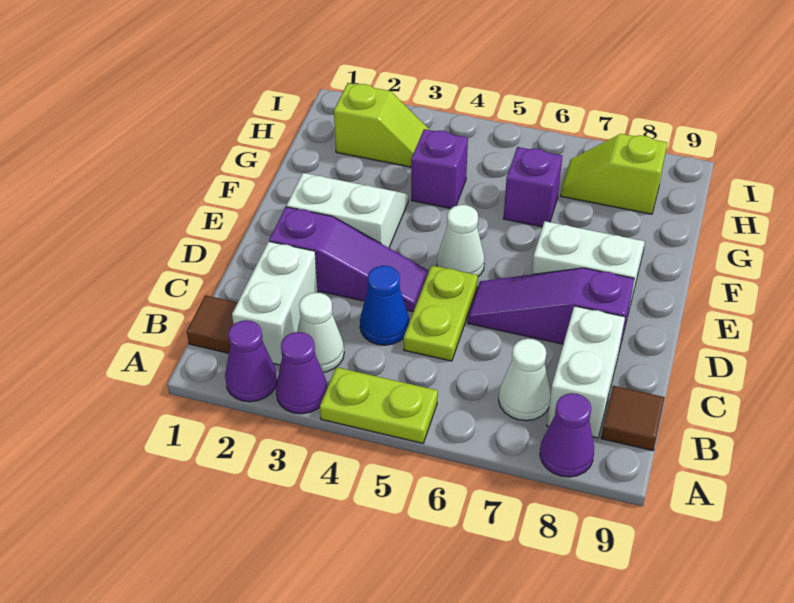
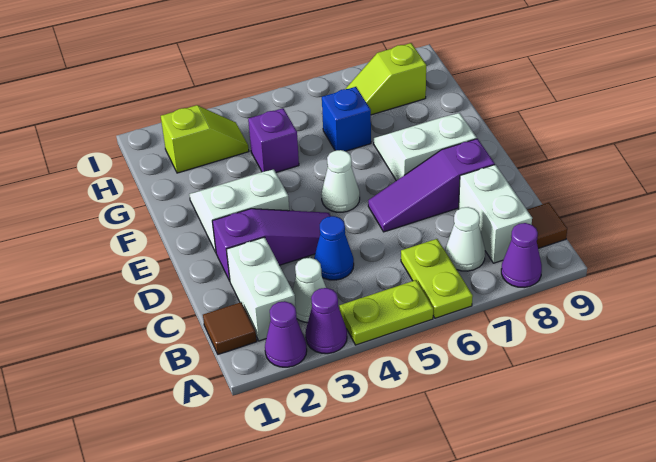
lime plate C5:D5 level 1 -> lime plate A6:B6 level 1
purple brick G6 level 1 -> blue brick G6 level 1

